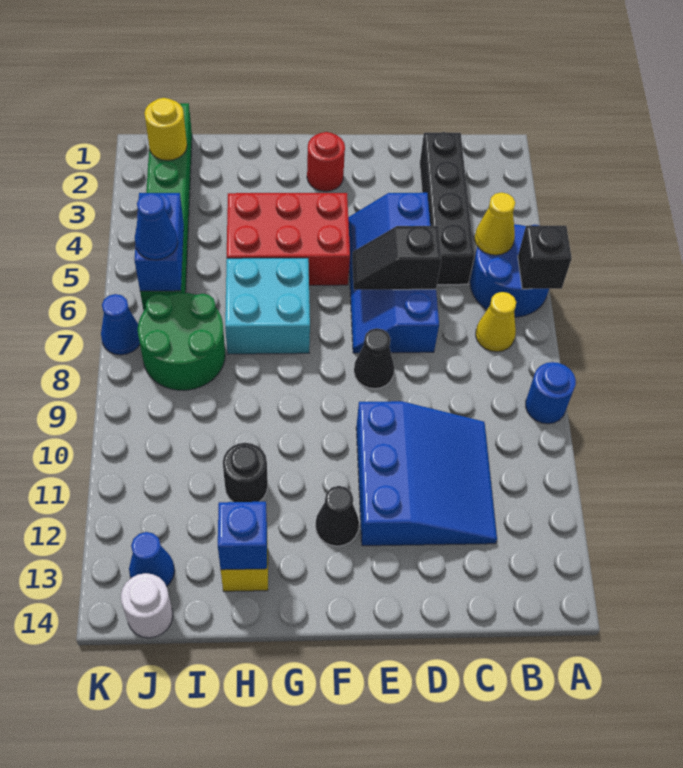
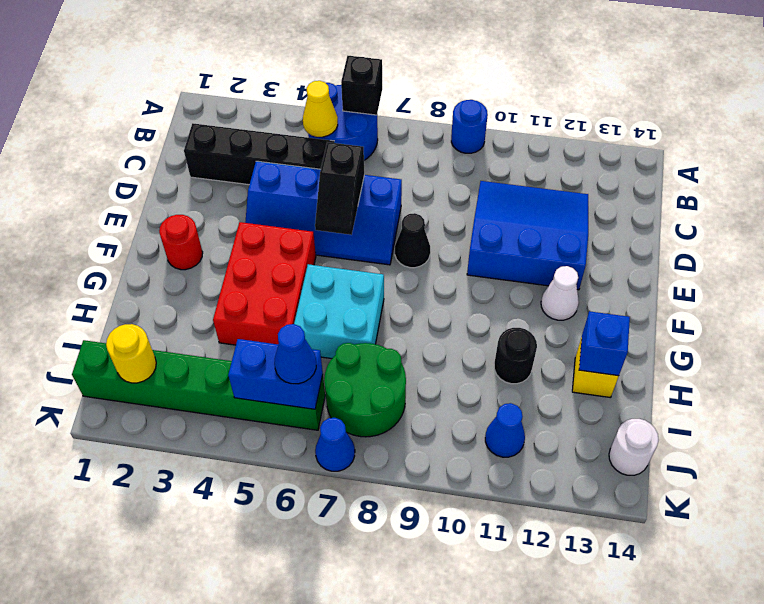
yellow cone B7 level 1 -> none
black cone F12 level 1 -> white cone F12 level 1
blue cone J13 level 1 -> blue cone J11 level 1

